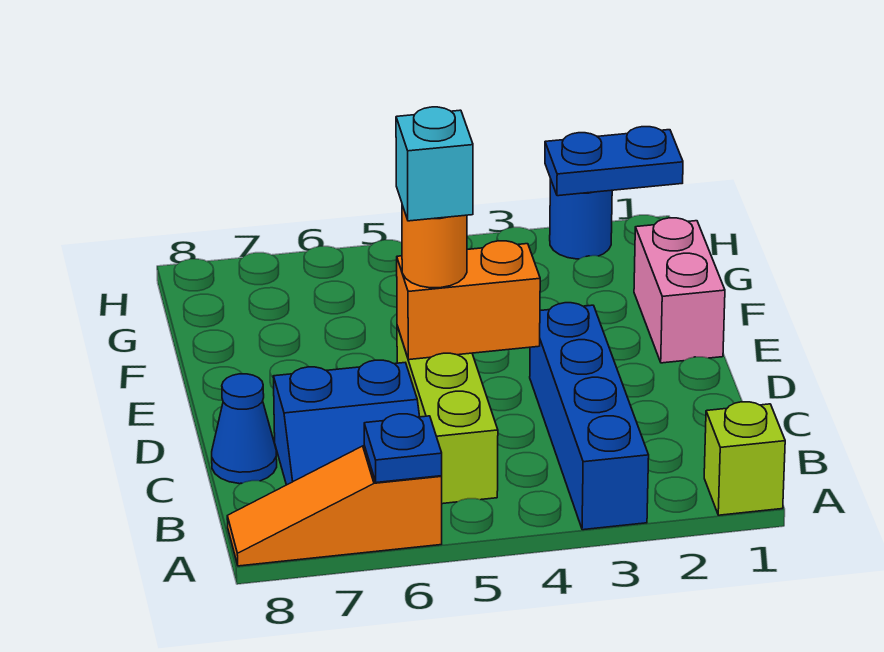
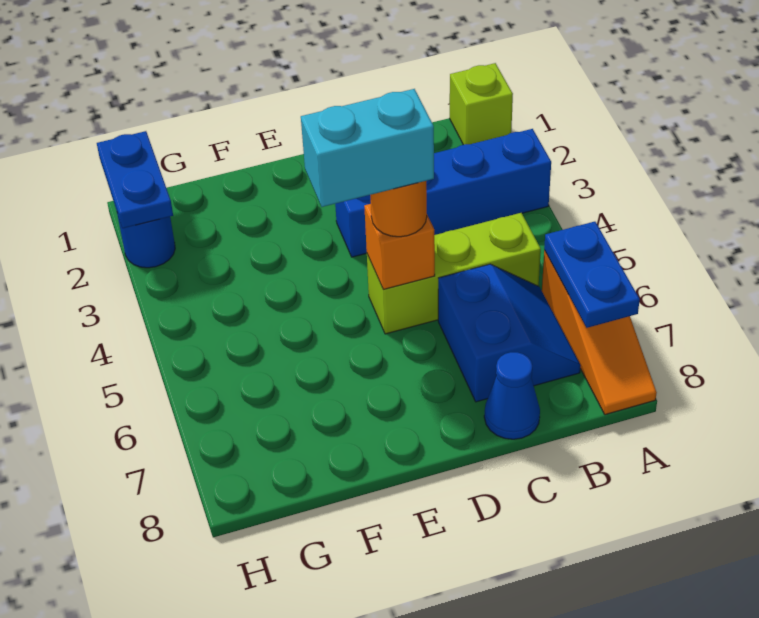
blue plate A6 level 2 -> blue plate A6:A7 level 2
orange brick D4:D5 level 2 -> orange brick D5 level 2
cyan brick D5 level 4 -> cyan brick D5:E5 level 4
pink brick E1:F1 level 1 -> none

